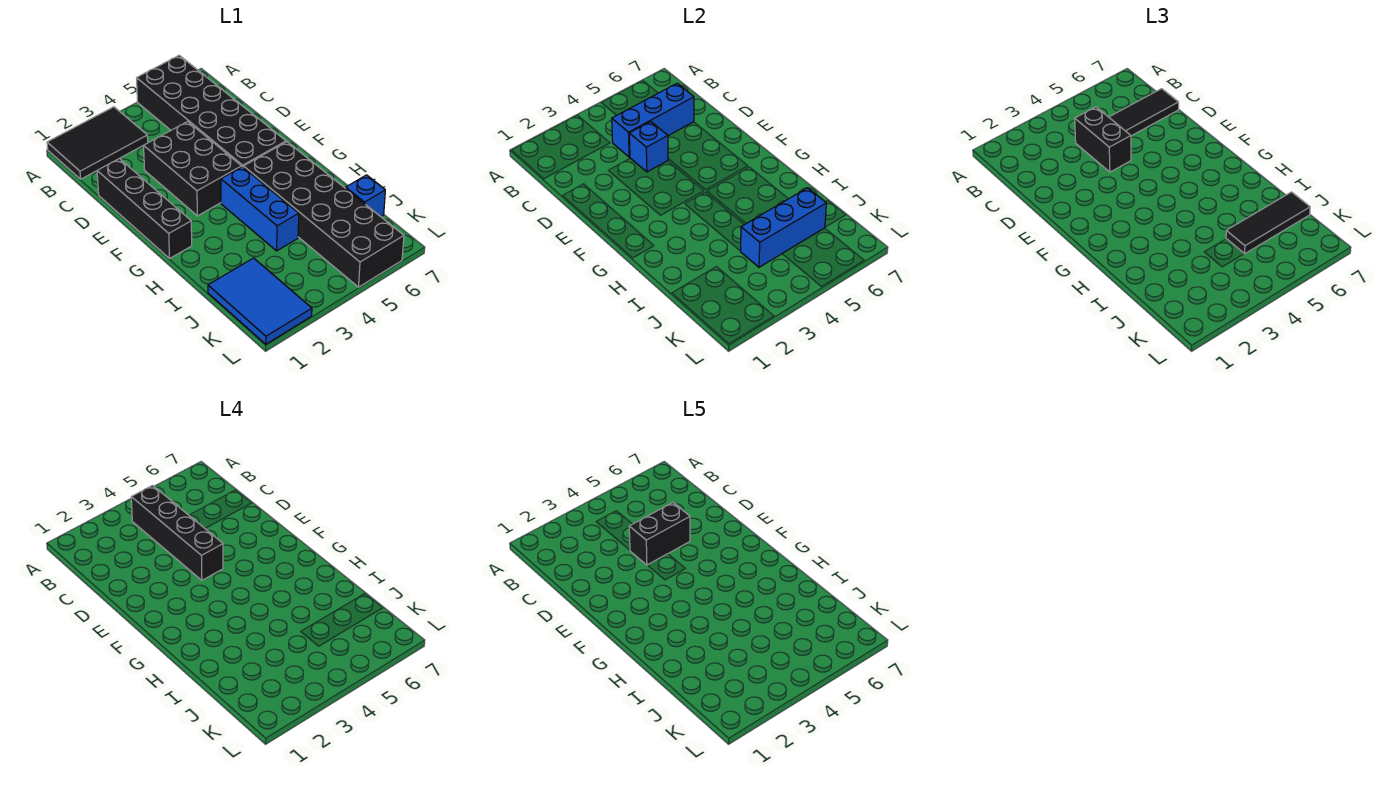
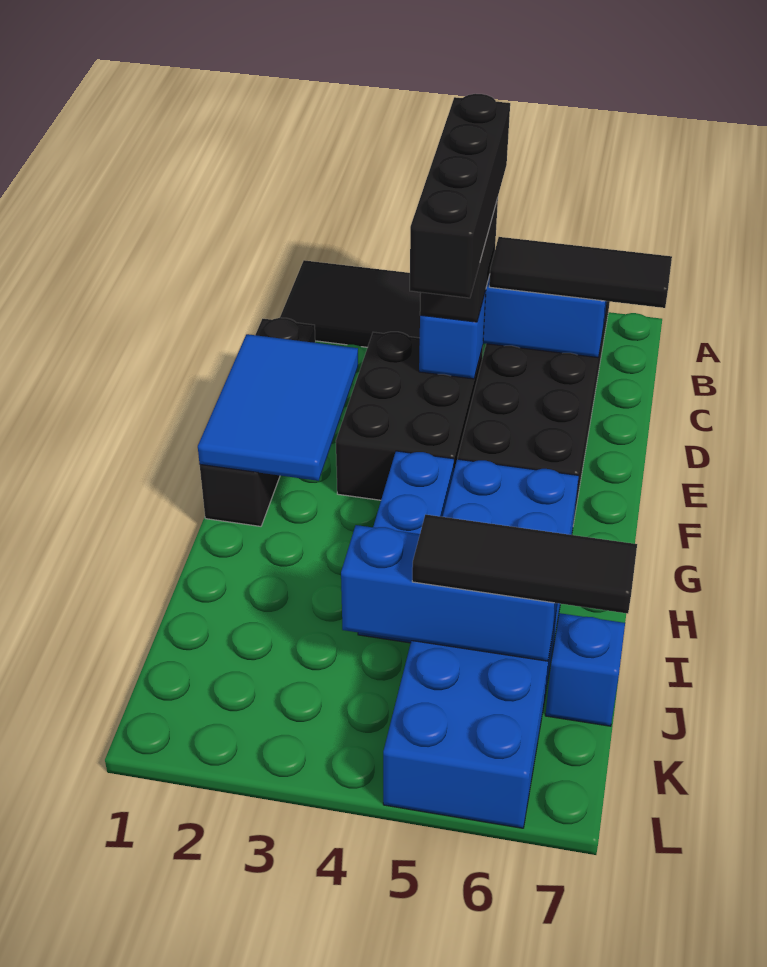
black brick D4:D5 level 5 -> none
black brick G5:L6 level 1 -> blue brick G5:L6 level 1
blue tile J1:L2 level 1 -> blue tile E1:G2 level 2

